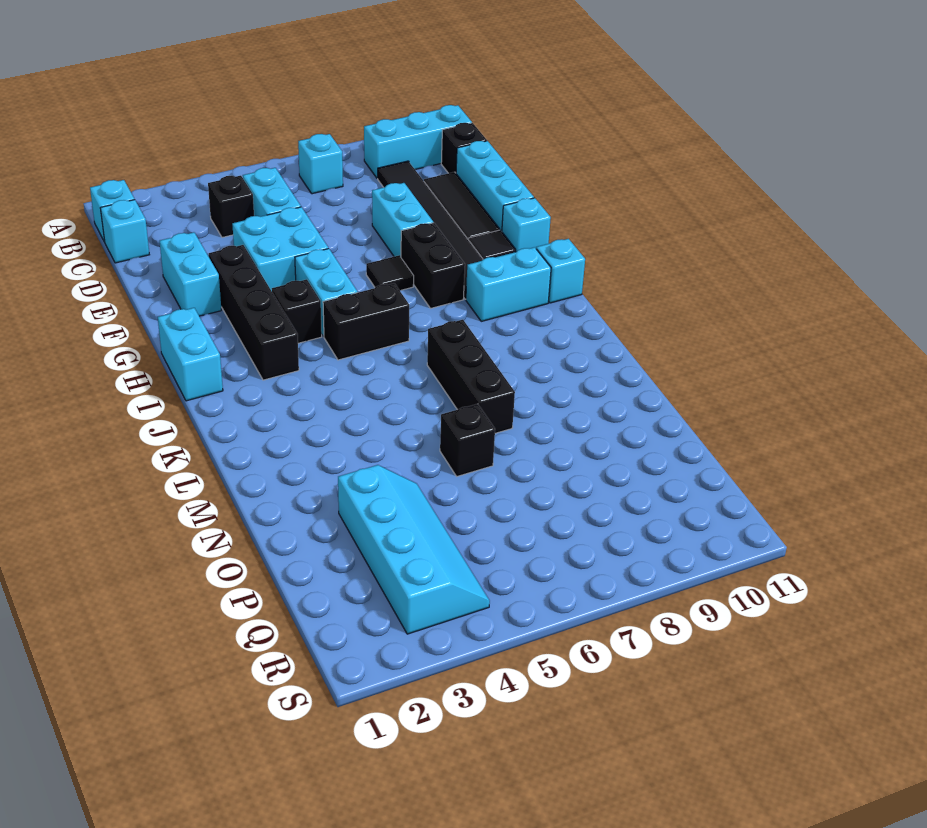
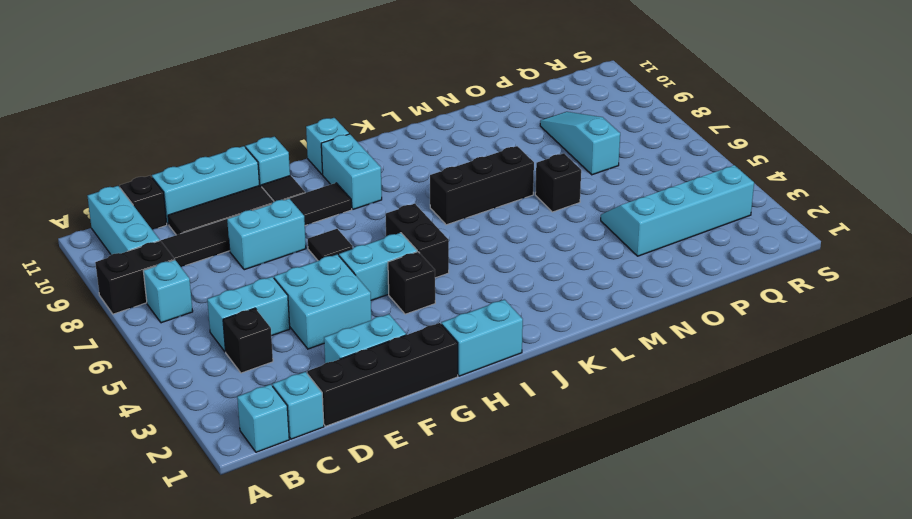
black brick F3:I3 level 1 -> black brick D1:G1 level 1
black brick G8:H8 level 1 -> black brick A8:B8 level 1
none -> cyan slope P7:P9 level 1 top 7

